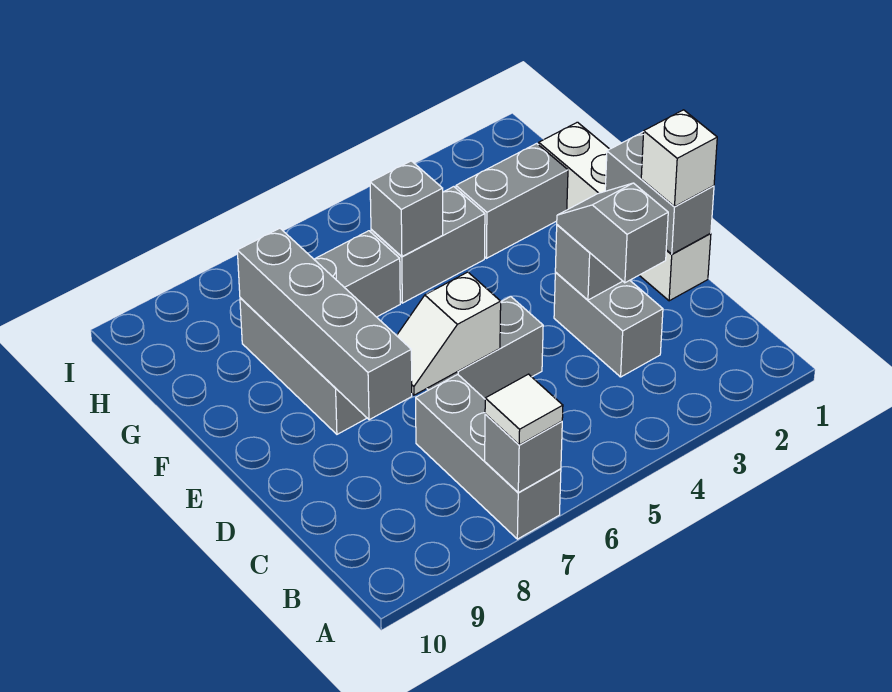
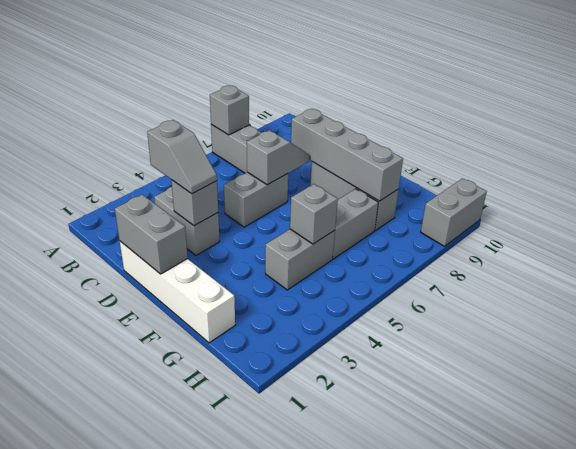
white tile A7 level 3 -> none
white brick D1 level 3 -> none
white slope D6:D7 level 2 top 6 -> grey slope D6:D7 level 2 top 6
grey brick G2:G3 level 1 -> grey brick I9:I10 level 1

